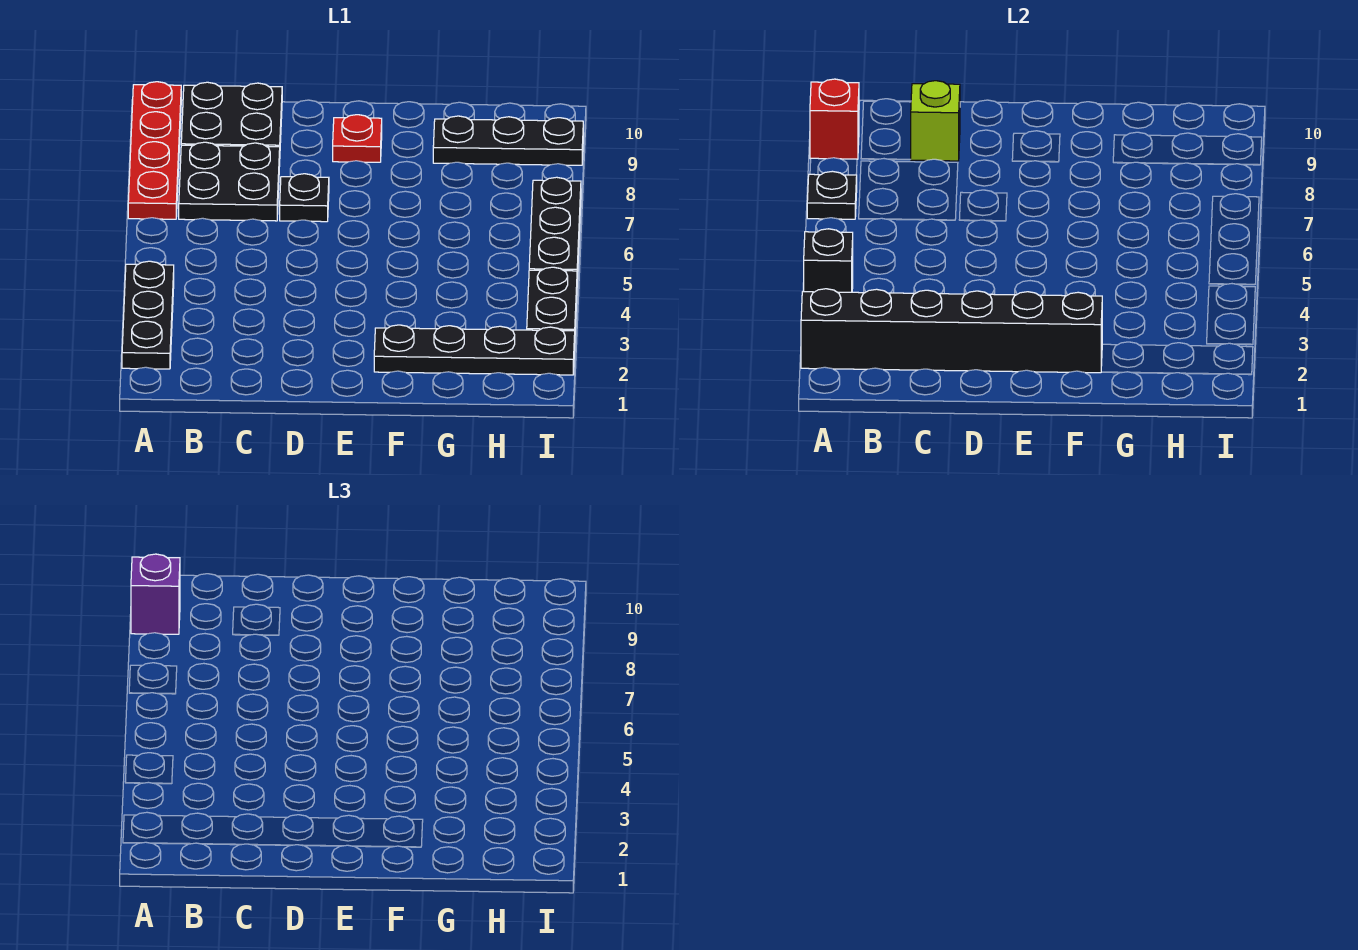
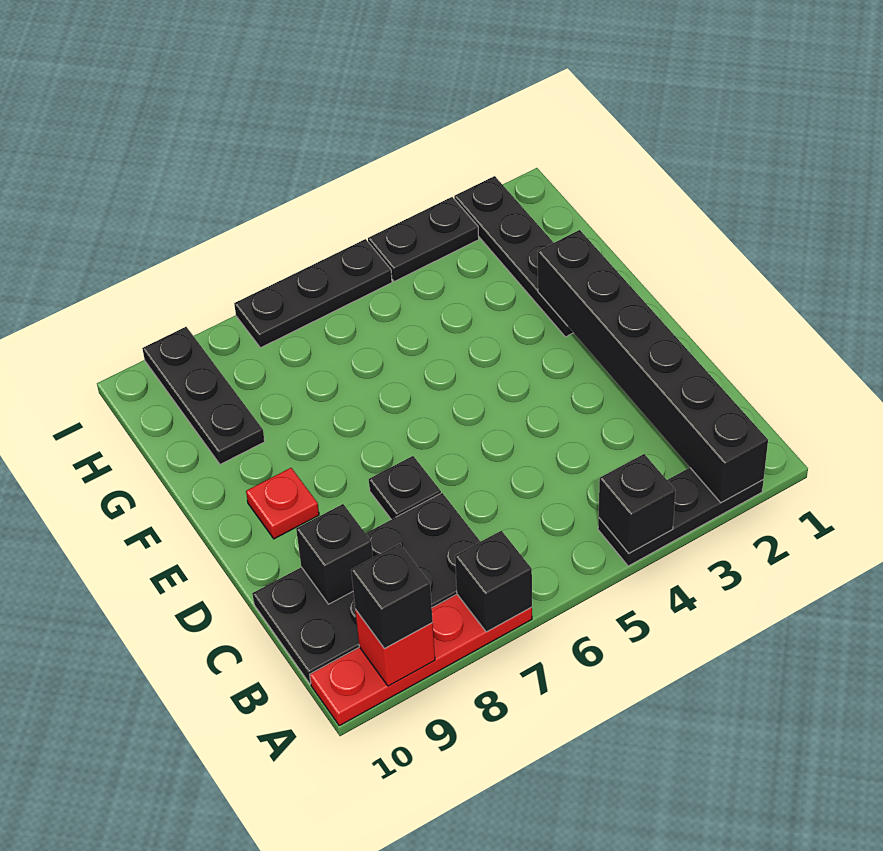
black plate A7 level 2 -> black brick A7 level 2
purple brick A9 level 3 -> black brick A9 level 3
lime brick C9 level 2 -> black brick C9 level 2

